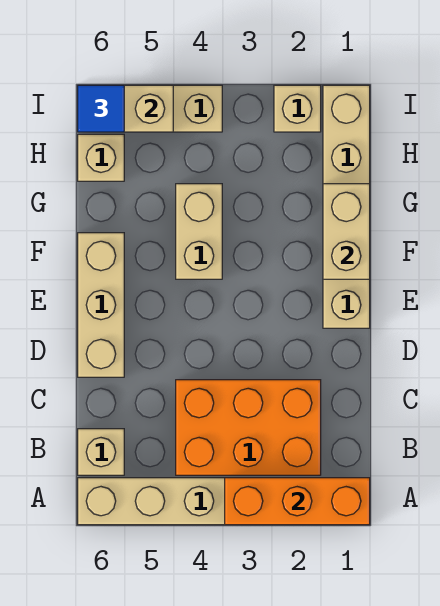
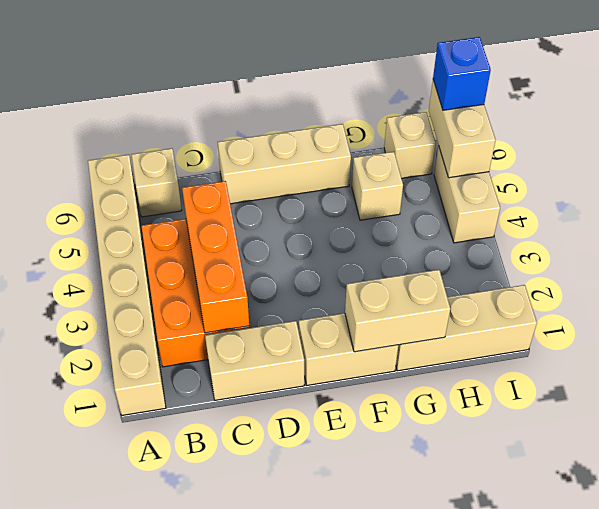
orange brick A1:A3 level 2 -> orange brick C2:C4 level 2
tan brick F4:G4 level 1 -> tan brick C1:D1 level 1
tan brick I2 level 1 -> tan brick G5 level 1
blue tile I6 level 3 -> blue brick I6 level 3

